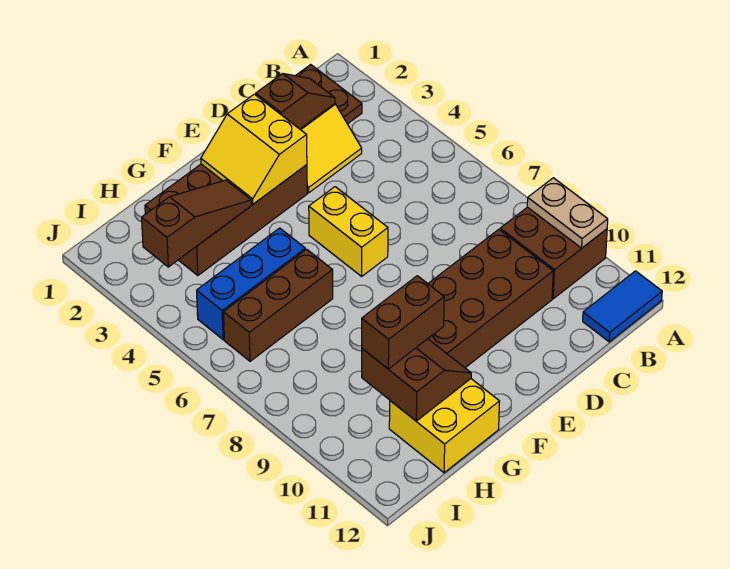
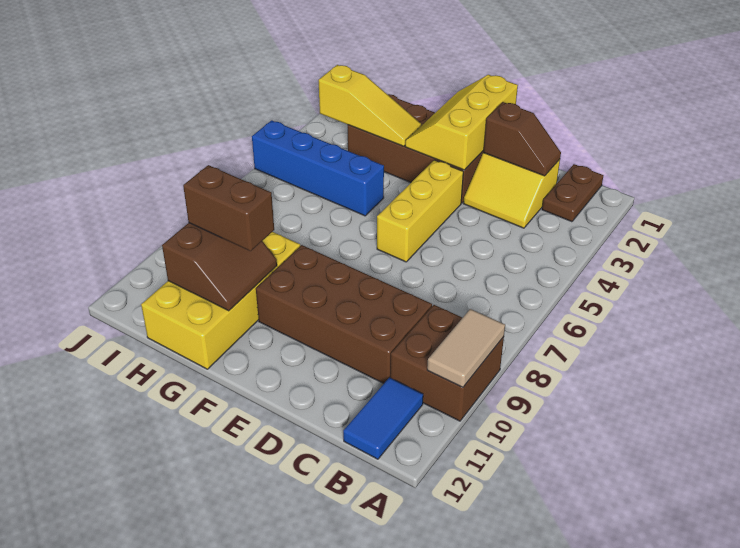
tan plate A9:A10 level 2 -> tan tile A9:A10 level 2
blue tile A12:B12 level 1 -> blue tile B11:B12 level 1
yellow slope E2:F3 level 2 top E -> yellow slope E1:F3 level 2 top E
yellow brick E5:E6 level 1 -> yellow brick E4:E6 level 1
brown slope G3:I3 level 2 top I -> yellow slope G3:I3 level 2 top I
blue brick G5:I5 level 1 -> blue brick G5:J5 level 1
brown brick G6:I6 level 1 -> none
yellow brick G11:H12 level 1 -> yellow brick G9:H12 level 1

